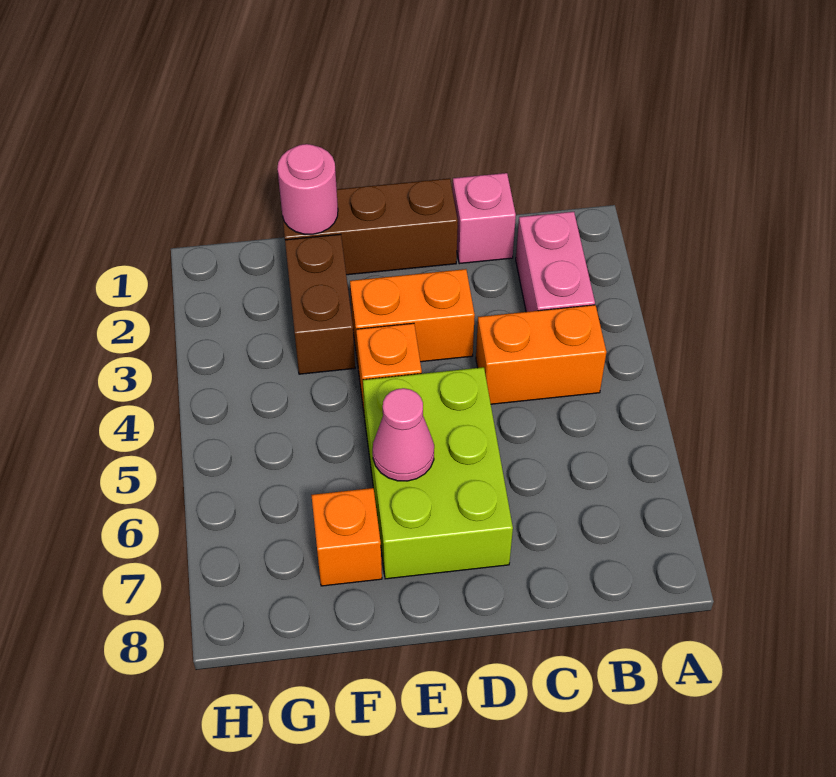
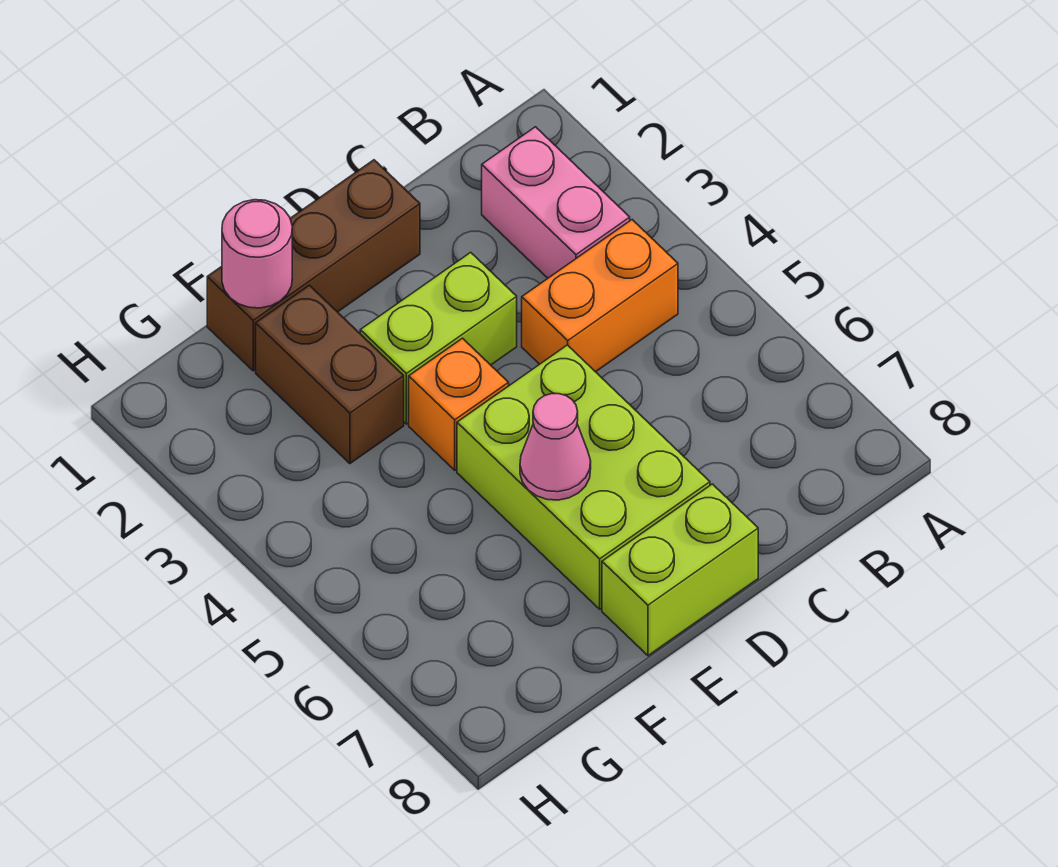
pink brick C1 level 1 -> none
orange brick D3:E3 level 1 -> lime brick D3:E3 level 1
none -> lime brick D8:E8 level 1
orange brick F7 level 1 -> none

